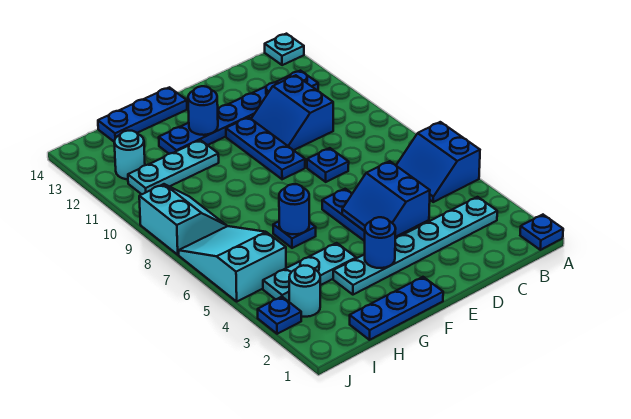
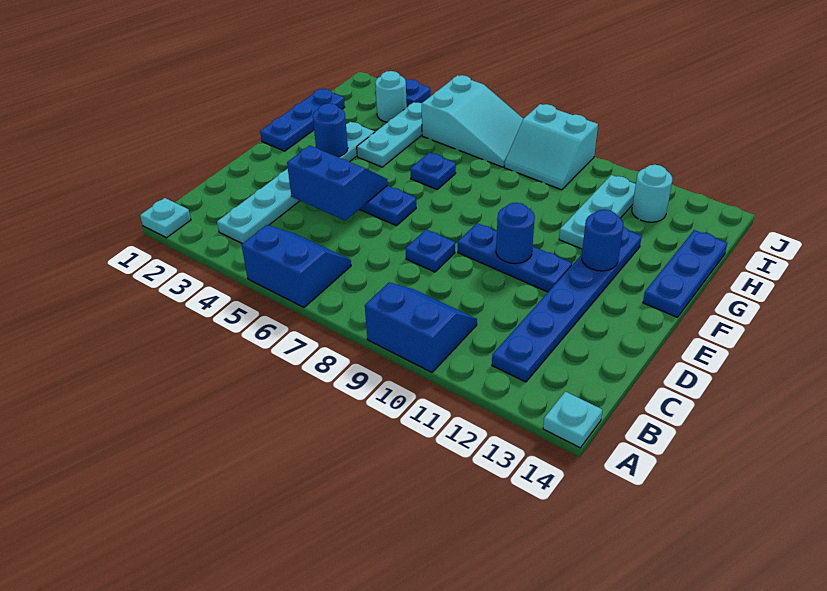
blue plate A1 level 1 -> cyan plate A1 level 1
blue slope C10:D11 level 1 top C -> blue slope A9:B10 level 1 top A
blue round brick G6 level 2 -> blue round brick E10 level 2

